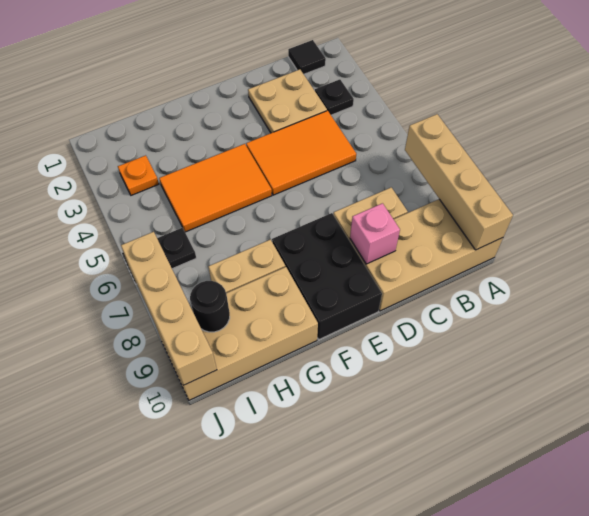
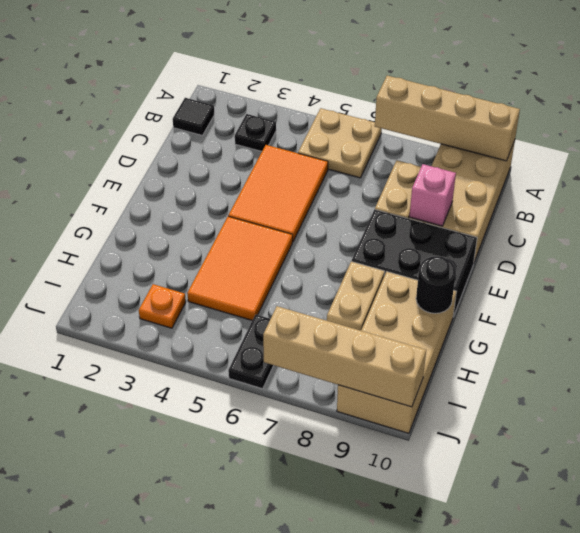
tan plate C2:D3 level 1 -> tan plate A5:B6 level 1
black round brick I9 level 2 -> black round brick G10 level 2

